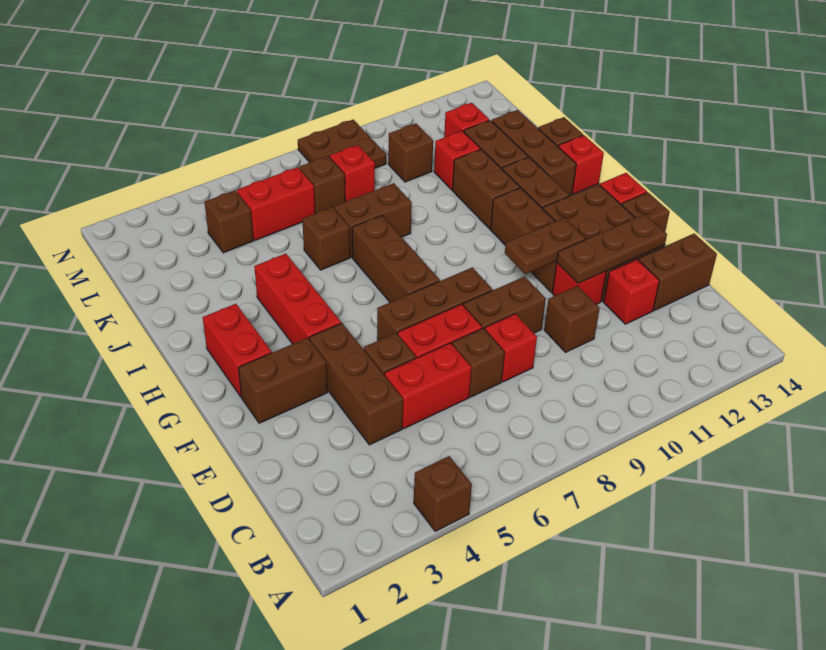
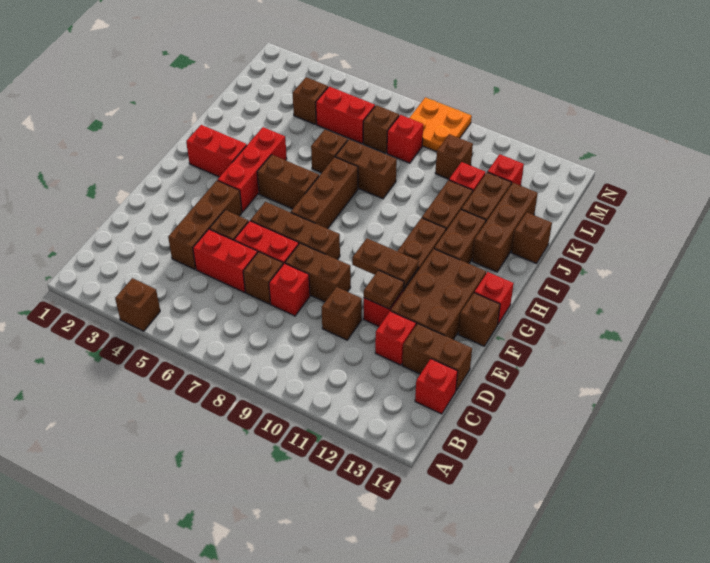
brown plate E11:E13 level 2 -> brown plate E11 level 2
brown brick F2:F3 level 1 -> brown brick H5:H6 level 1
red brick G2:H2 level 1 -> red brick H2:H3 level 1
red brick I14 level 1 -> red brick C14 level 1
brown plate M8:N9 level 1 -> orange plate M8:N9 level 1

